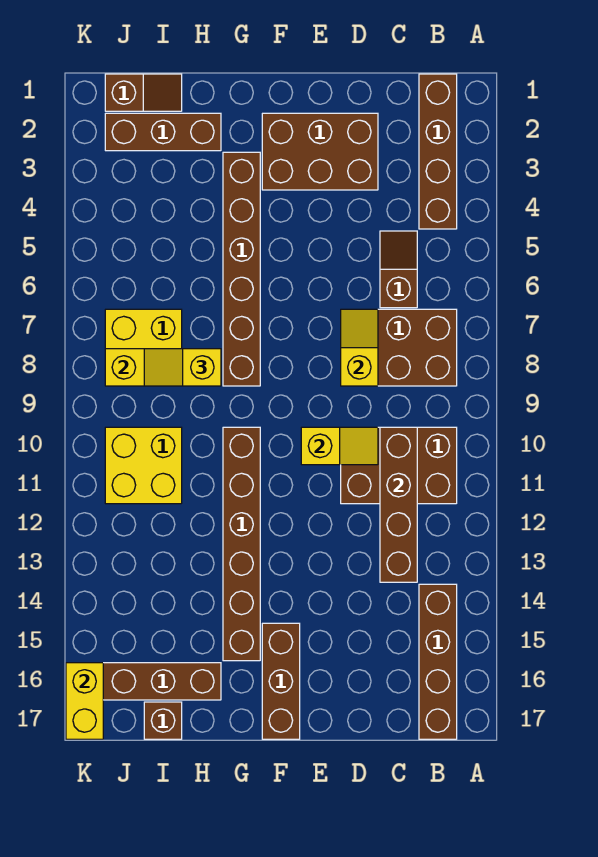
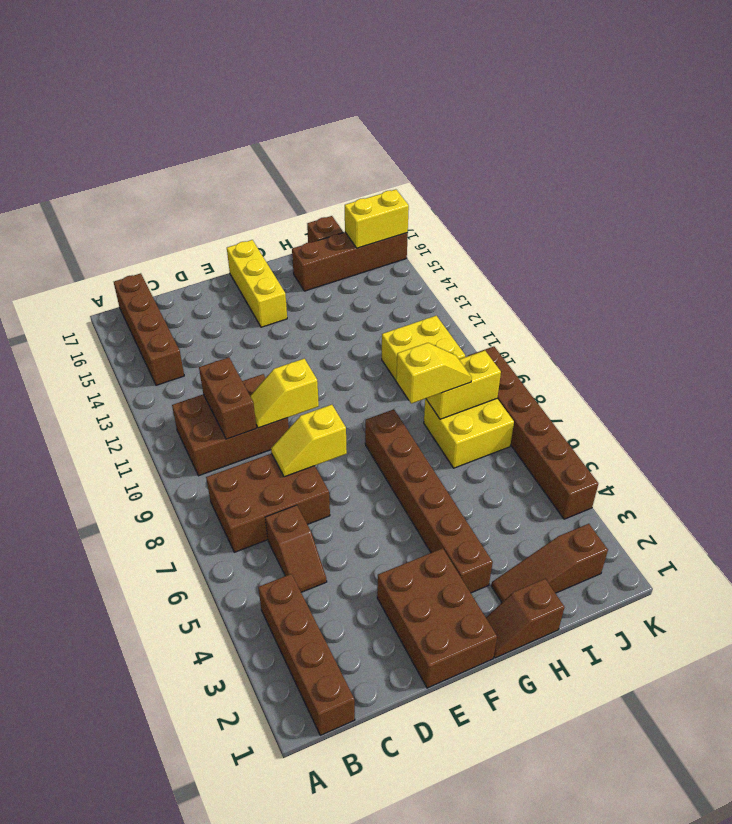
brown brick C10:C13 level 2 -> brown brick C10:C11 level 2
brown brick D2:F3 level 1 -> brown brick E1:F3 level 1
yellow slope D7:D8 level 2 top 8 -> yellow slope D8:E8 level 2 top E
brown brick F15:F17 level 1 -> yellow brick F15:F17 level 1
brown brick G10:G15 level 1 -> brown brick K4:K9 level 1
brown brick H2:J2 level 1 -> brown slope H2:J2 level 1 top J
brown slope I1:J1 level 1 top J -> brown slope G1:H1 level 1 top H
yellow brick K16:K17 level 2 -> yellow brick J16:K16 level 2

